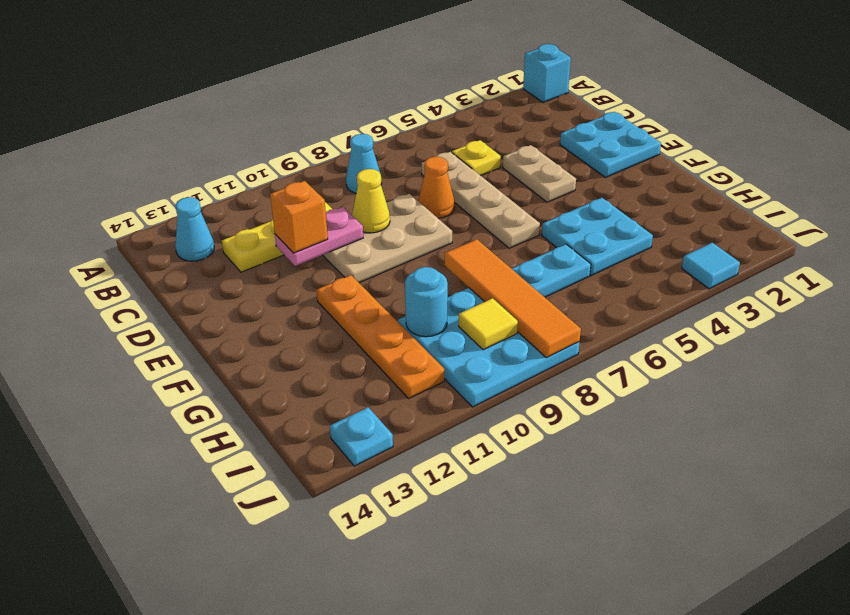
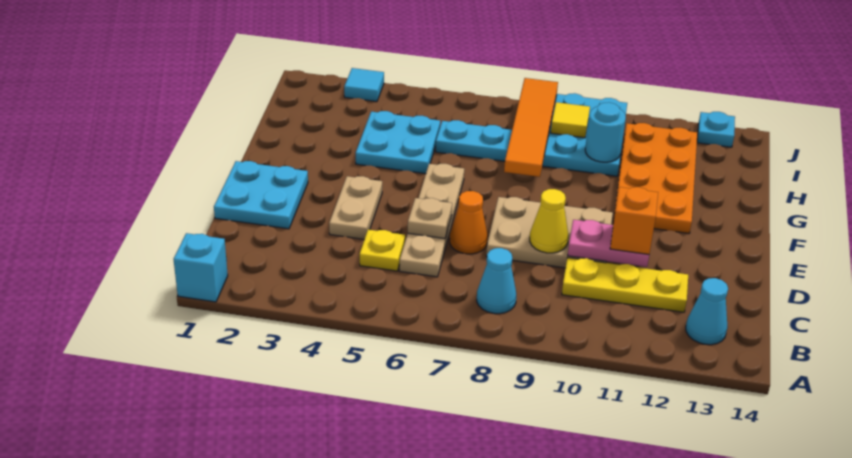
none -> tan plate D6 level 2
orange plate F11:I11 level 1 -> orange plate F11:I12 level 1

